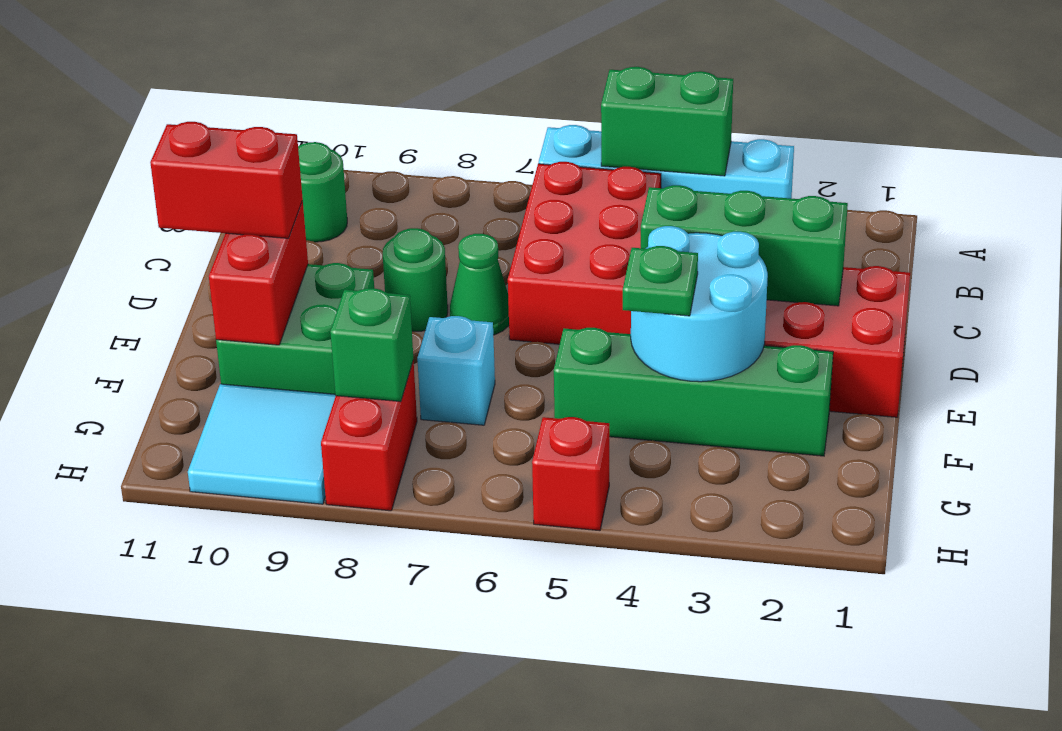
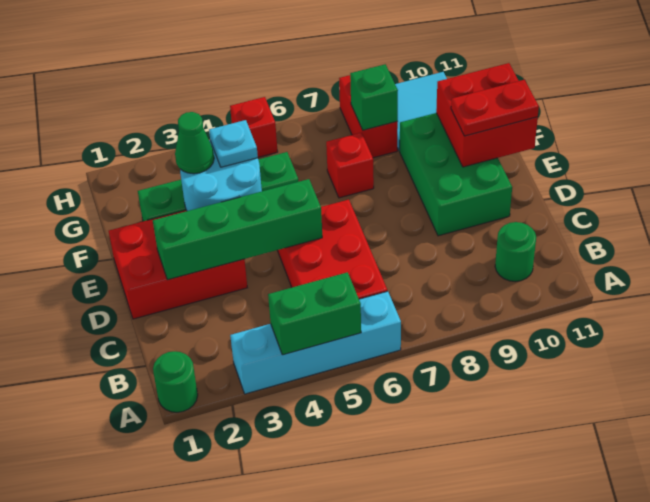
green brick D2:D4 level 2 -> green brick D2:D5 level 2
green cone D7 level 1 -> green cone F3 level 3
green round brick D8 level 1 -> green round brick A1 level 1
green brick E9:F10 level 1 -> green brick D9:F10 level 1
red brick E10:F10 level 2 -> red brick E10:F11 level 2
red brick E10:E11 level 3 -> red plate E10:E11 level 3
green plate F4 level 3 -> cyan plate F4 level 3
cyan brick F7 level 1 -> red brick F7 level 1

